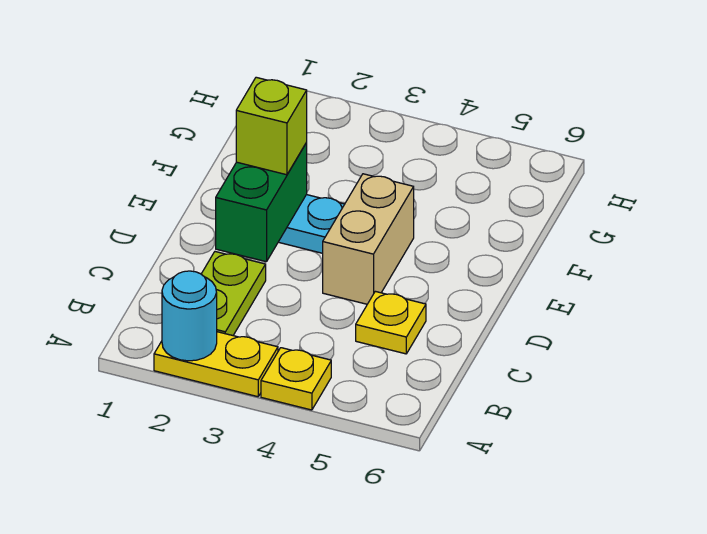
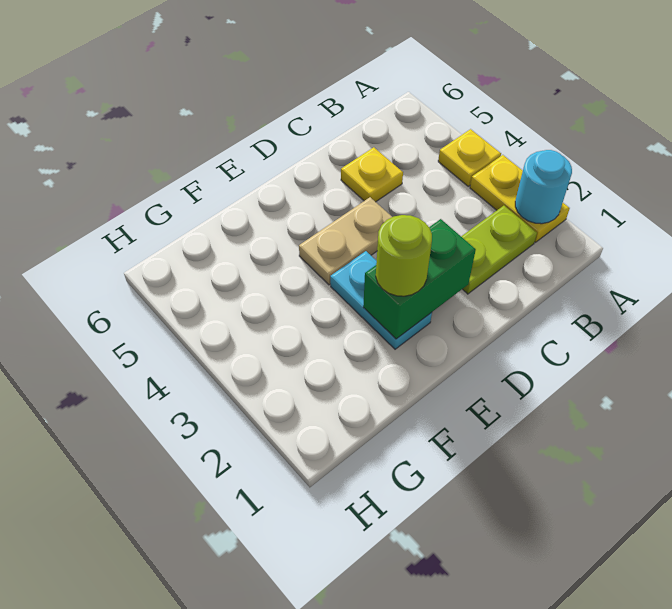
tan brick D4:E4 level 1 -> tan plate D4:E4 level 1
lime brick E2 level 3 -> lime round brick E2 level 3

